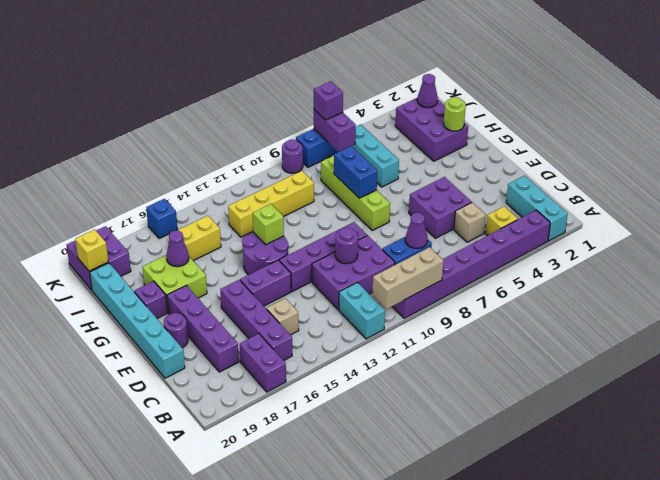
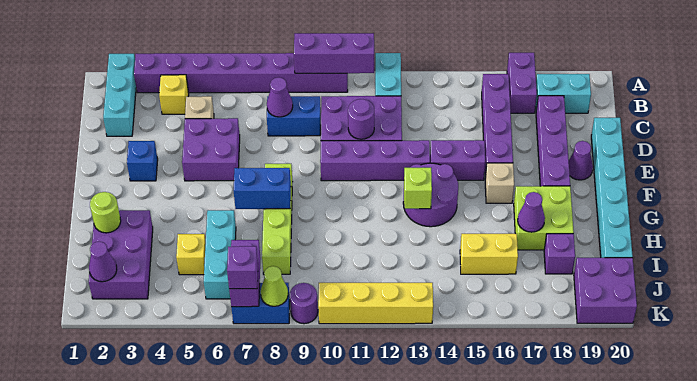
tan brick A9:A11 level 2 -> purple brick A9:A11 level 2
none -> cyan brick B18:B19 level 1
tan brick C15 level 1 -> tan brick F16 level 1
purple round brick E19 level 1 -> purple cone E19 level 1
blue brick G8:H8 level 2 -> blue brick G7:G8 level 2
purple brick G19 level 1 -> purple brick I18 level 1
yellow brick I10:I13 level 1 -> yellow brick K10:K13 level 1
yellow brick J20 level 2 -> yellow brick I5 level 1
none -> lime cone K8 level 2
blue brick K16 level 1 -> blue brick E3 level 1

